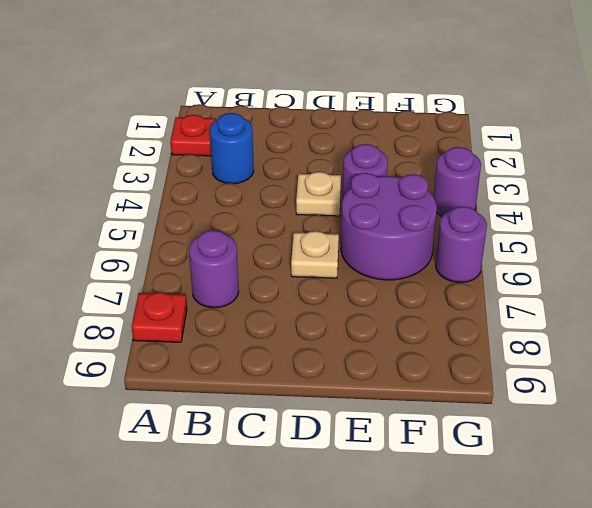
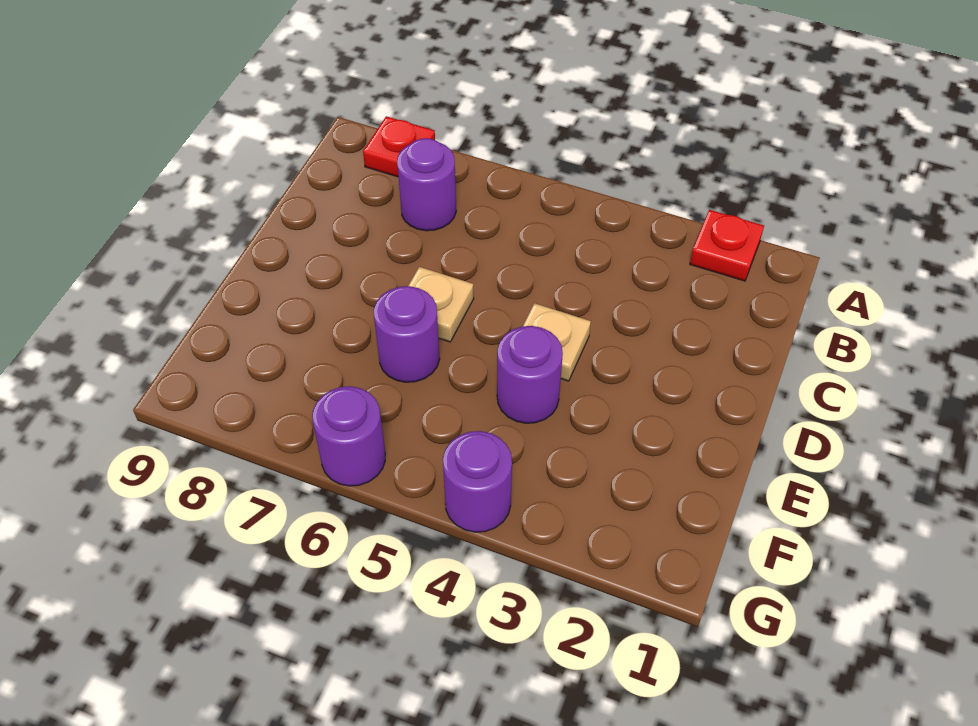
blue round brick B3 level 1 -> none
purple round brick E5:F6 level 1 -> purple round brick E6 level 1

